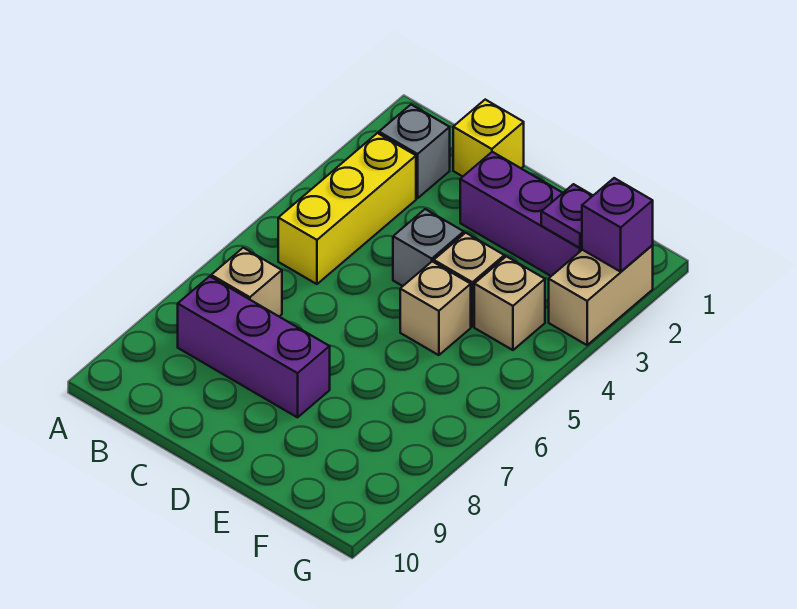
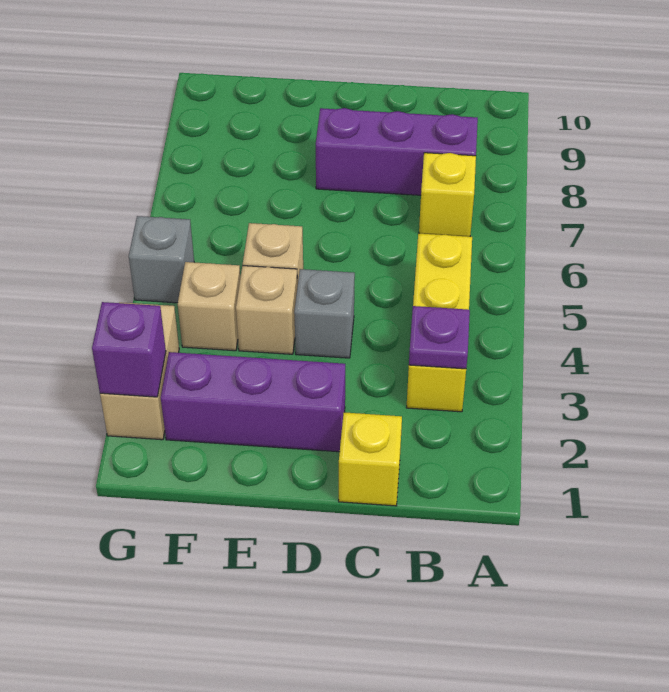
grey brick B2 level 1 -> grey brick G5 level 1
tan brick B7 level 1 -> yellow brick B7 level 1
purple plate F2 level 2 -> purple plate B3 level 2

